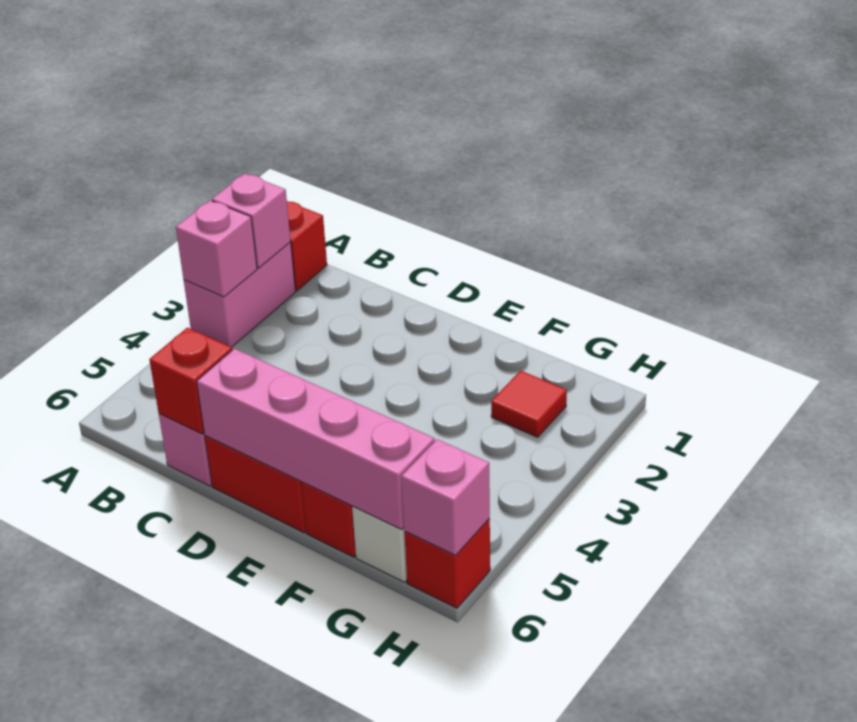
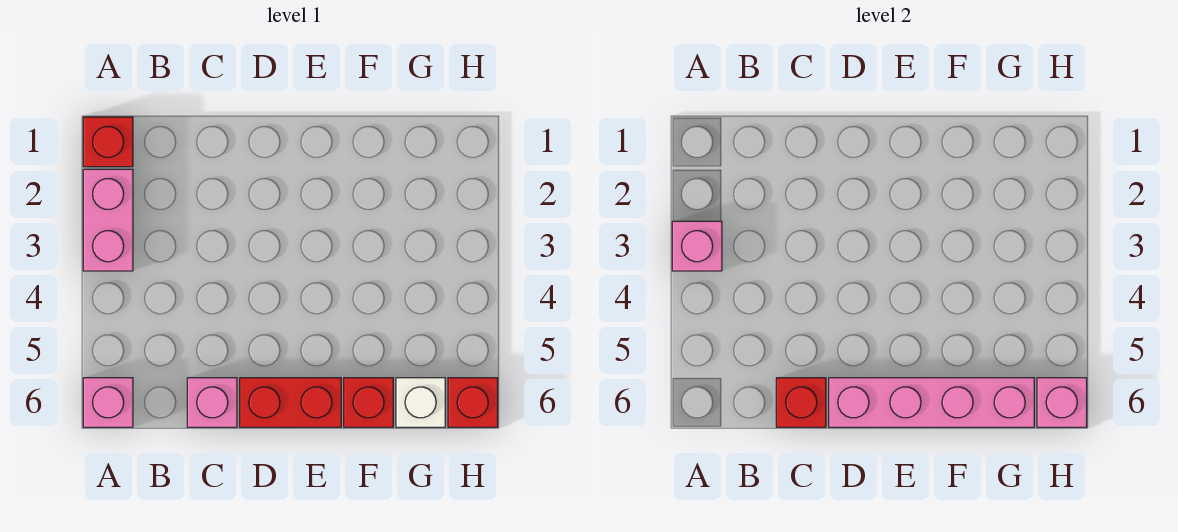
pink brick A2 level 2 -> pink brick A6 level 1
red tile G2 level 1 -> none

